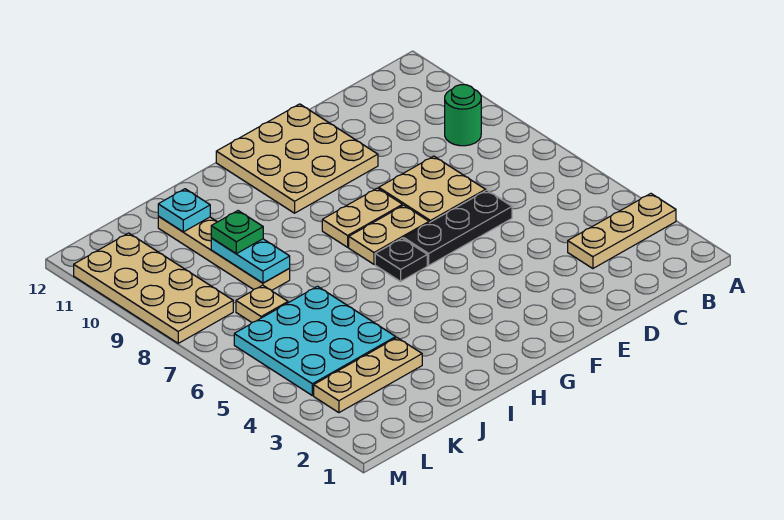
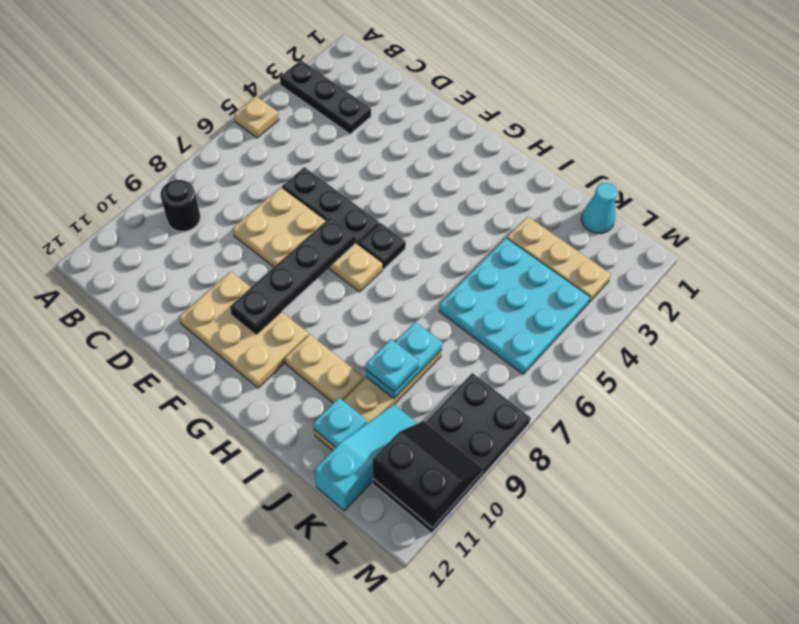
tan plate A3:C3 level 1 -> black plate A3:C3 level 1
green round brick B9 level 1 -> black round brick B9 level 1
tan plate E10:G12 level 1 -> tan plate E10:G11 level 1
none -> black plate F7:F10 level 2
tan plate F8:G8 level 1 -> tan plate H10:I10 level 1
green plate J9 level 3 -> cyan plate J9 level 3
none -> cyan cone K1 level 1
tan plate K7 level 1 -> tan plate A5 level 1
none -> cyan slope K10:K12 level 1 top 12
tan plate L8:M11 level 1 -> black plate L8:M11 level 1
none -> black slope L10:M11 level 2 top 11

